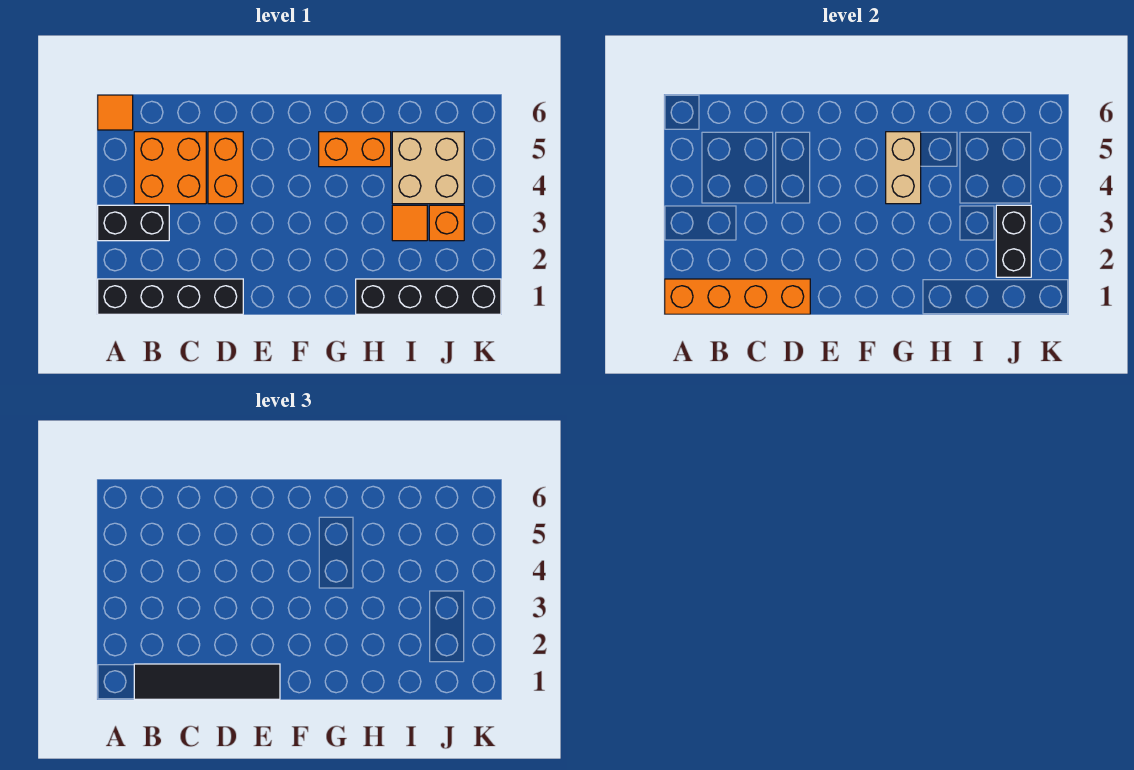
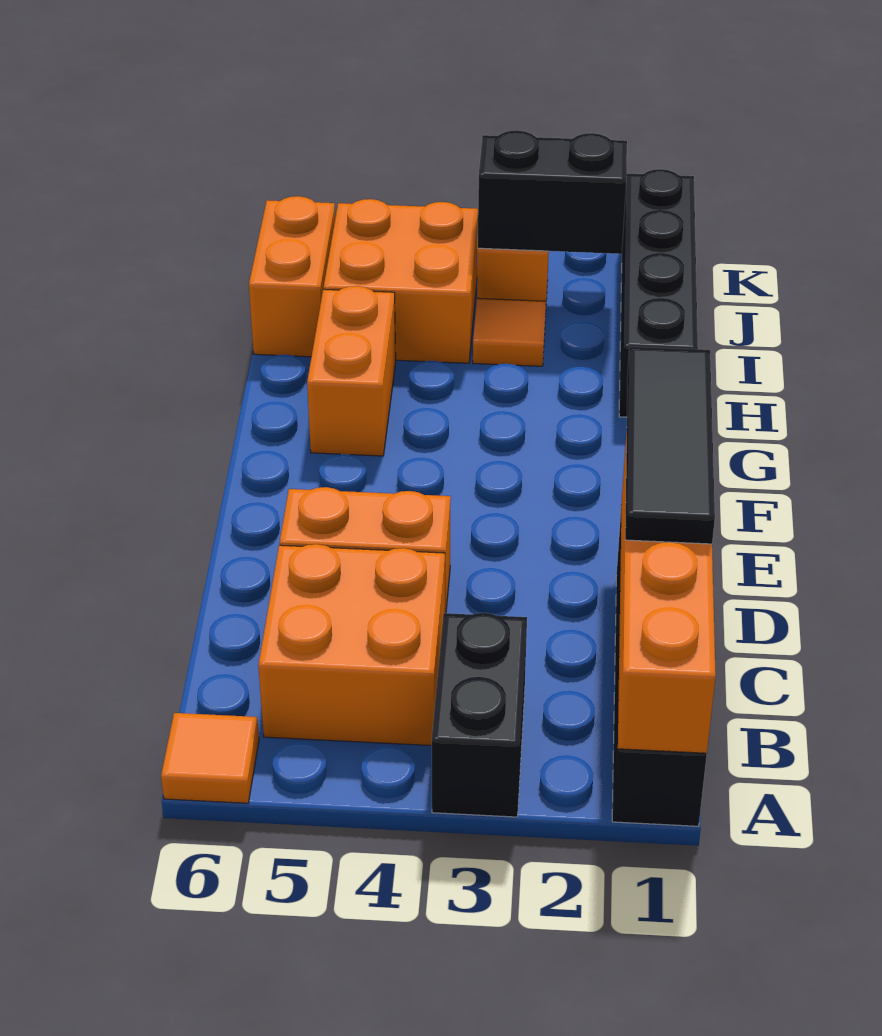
black tile B1:E1 level 3 -> black tile C1:E1 level 3
tan brick G4:G5 level 2 -> none
tan brick I4:J5 level 1 -> orange brick I4:J5 level 1
none -> orange brick I6:J6 level 1

